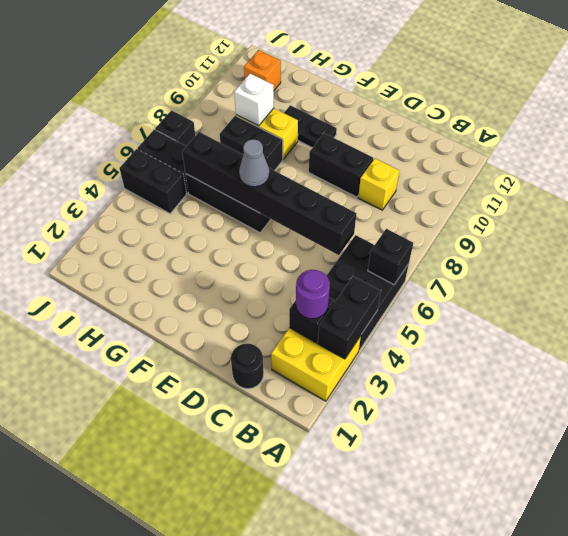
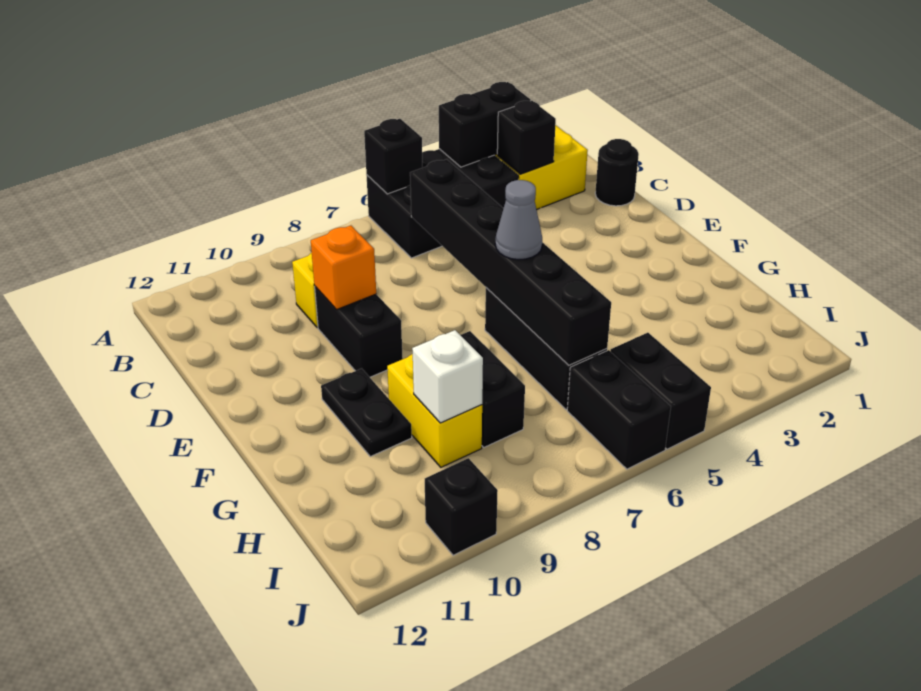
purple round brick B3 level 3 -> none
orange brick I11 level 1 -> orange brick D9 level 2
black brick J7 level 1 -> black brick J10 level 1

